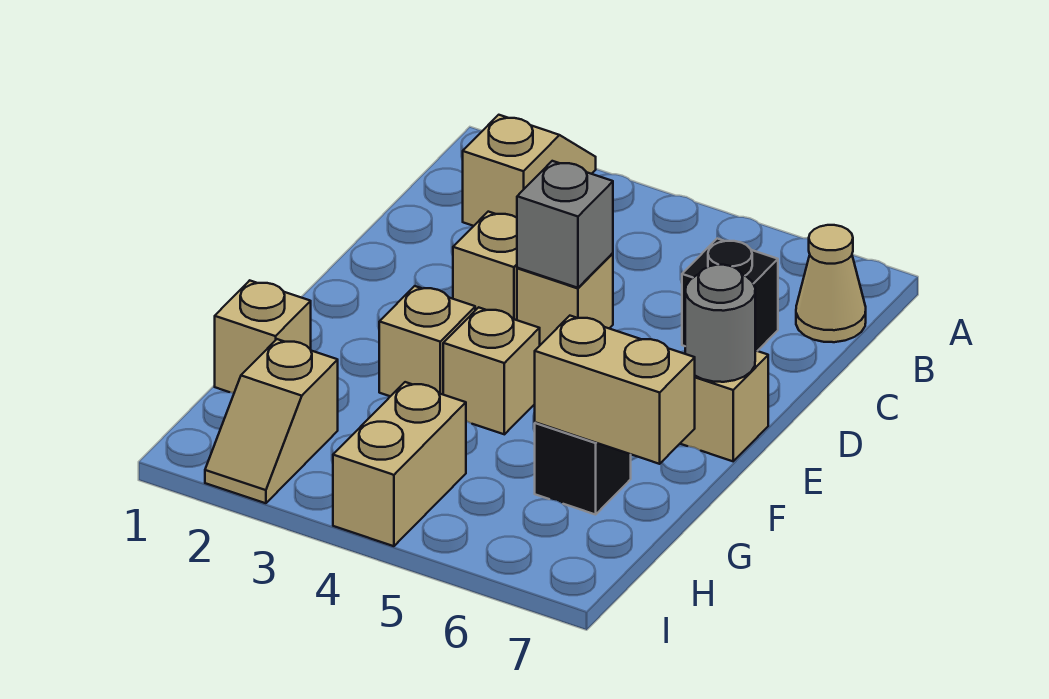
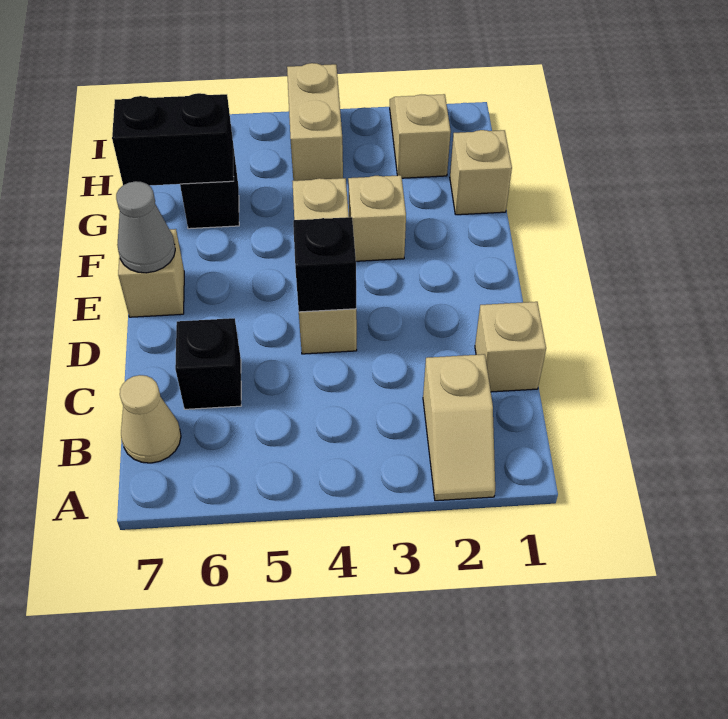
tan brick D3 level 1 -> tan brick C1 level 1
grey brick D4 level 2 -> black brick D4 level 2
grey round brick E7 level 2 -> grey cone E7 level 2
tan brick G6:G7 level 2 -> black brick G6:G7 level 2

